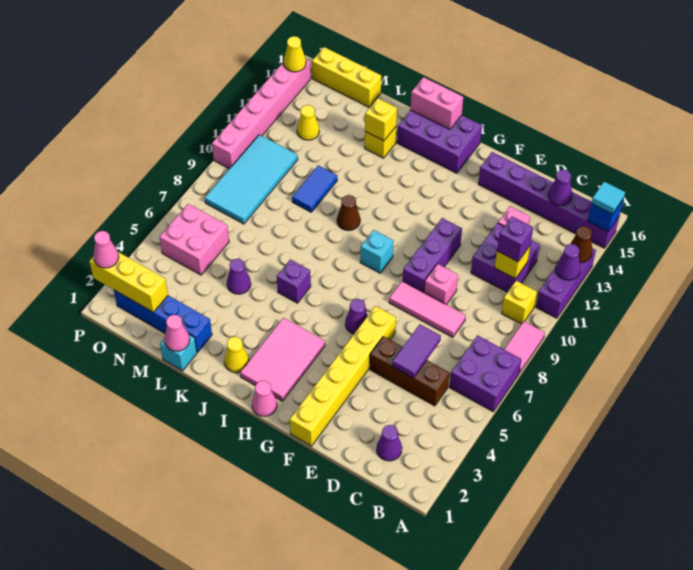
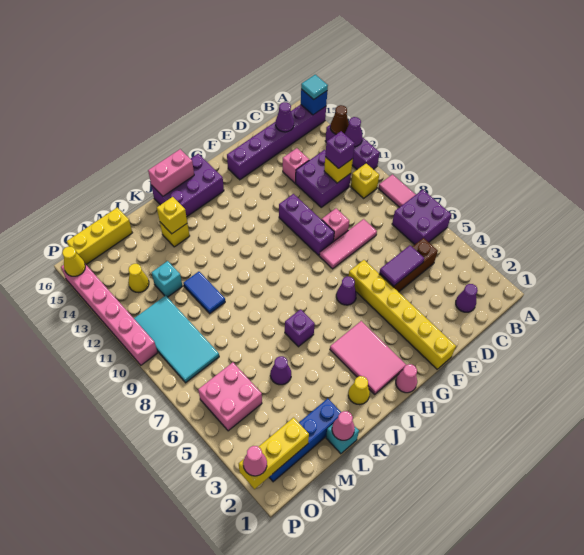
purple tile D5:D6 level 2 -> purple tile D5:E5 level 2
cyan brick H9 level 1 -> cyan brick M12 level 1
brown cone J10 level 1 -> none

